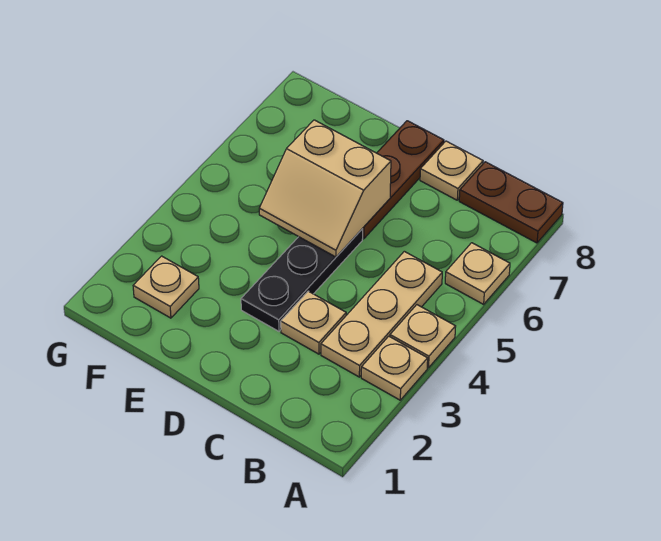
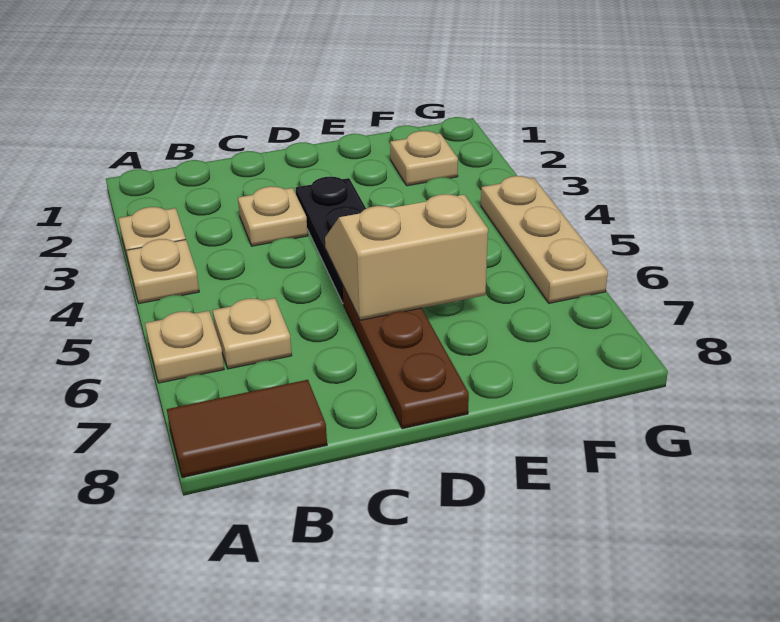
brown plate A8:B8 level 1 -> brown tile A8:B8 level 1
tan plate B3:B5 level 1 -> tan plate G4:G6 level 1
tan plate C8 level 1 -> tan plate B6 level 1

